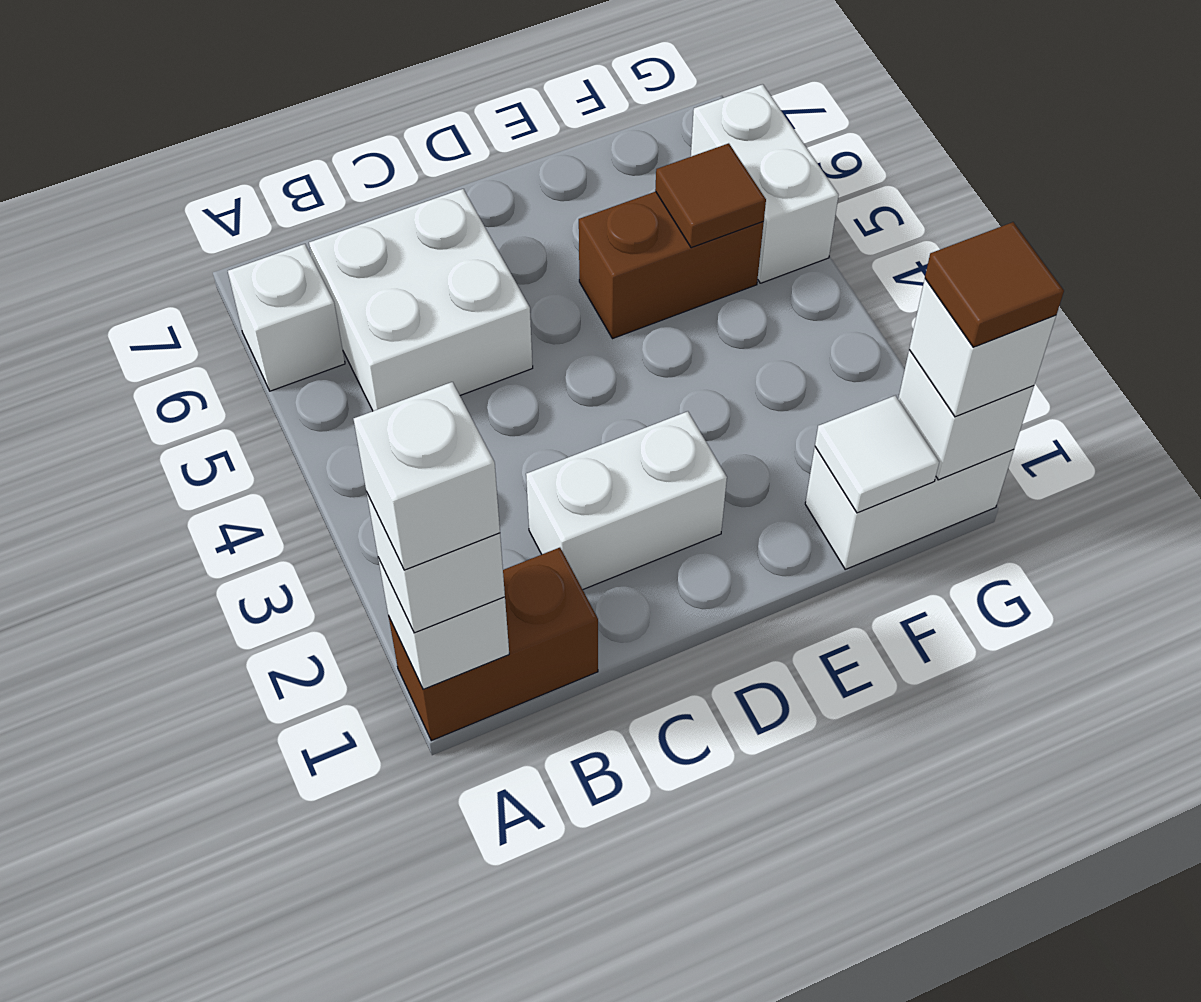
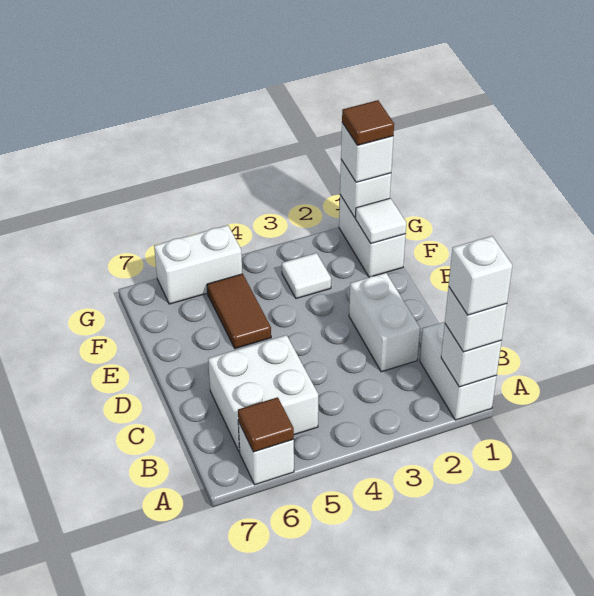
brown brick A1:B1 level 1 -> white brick A1:B1 level 1
brown brick E5:F5 level 1 -> brown tile E5:F5 level 1
none -> white tile F3 level 1
brown tile F5 level 2 -> brown tile A6 level 2

